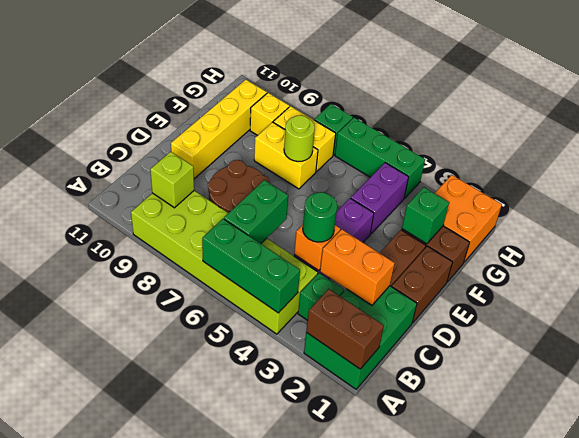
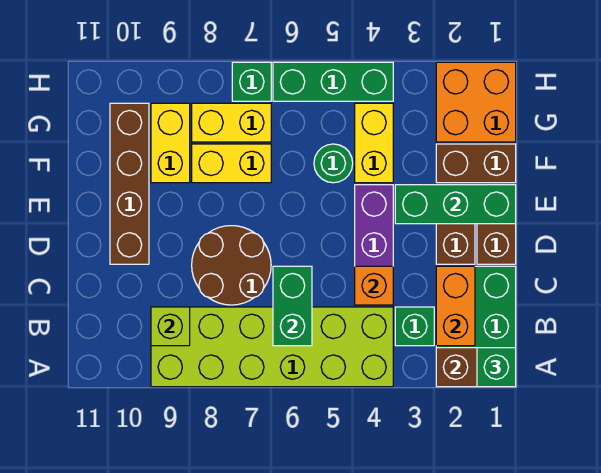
green brick A4:A6 level 2 -> green brick E1:E3 level 2
orange brick C2:C3 level 2 -> orange brick B2:C2 level 2
green round brick C4 level 3 -> green round brick F5 level 1
yellow brick D10:G10 level 1 -> brown brick D10:G10 level 1
green brick F2 level 2 -> green brick A1 level 3
purple brick F4:G4 level 1 -> yellow brick F4:G4 level 1
lime round brick F7 level 2 -> none
yellow brick G9 level 1 -> yellow brick F9:G9 level 1

